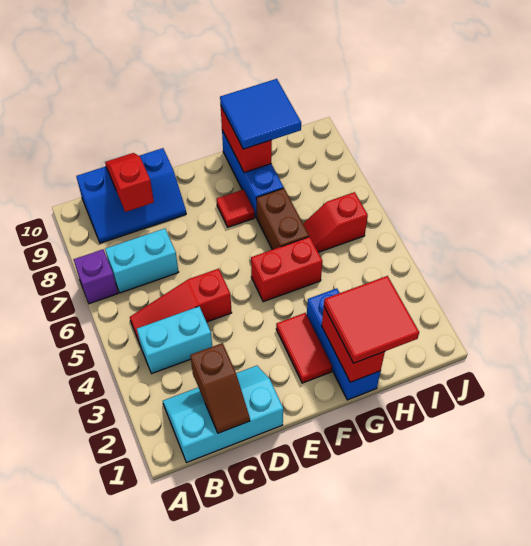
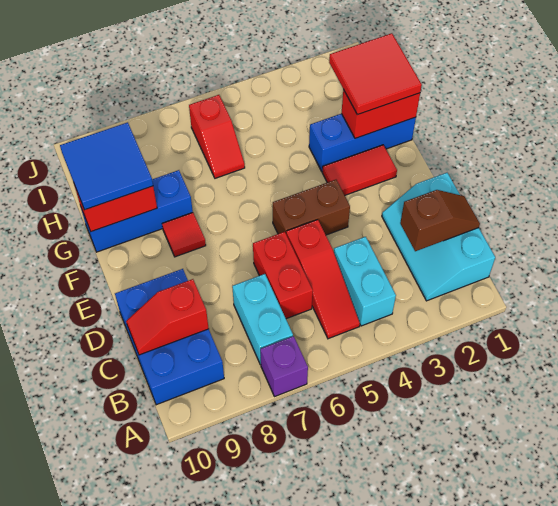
blue slope B9:D10 level 1 top 10 -> blue brick B9:D10 level 1
red brick F5:G5 level 1 -> red brick C6:D6 level 1
brown brick G6:G7 level 1 -> brown brick E4:E5 level 1

